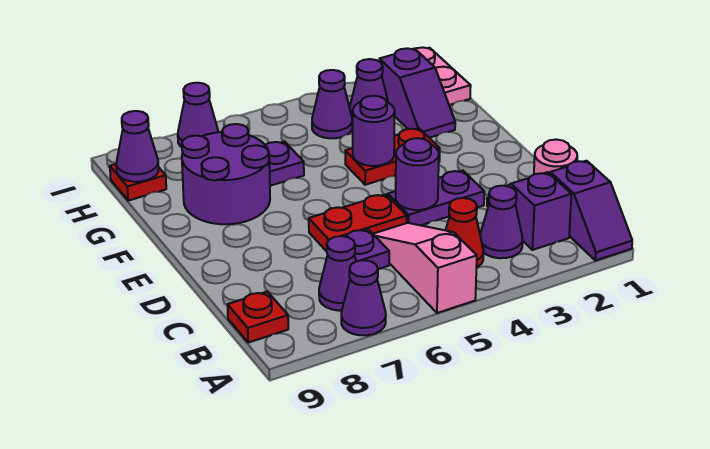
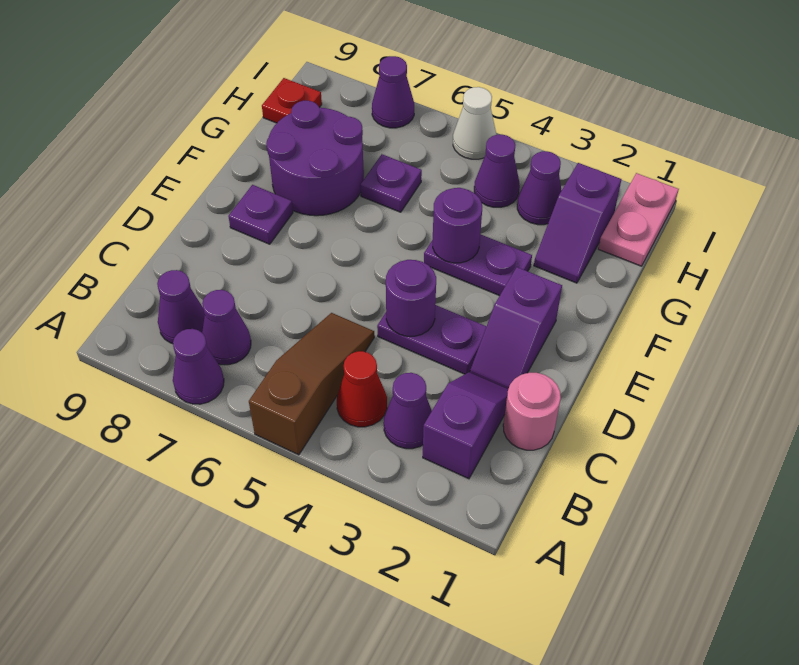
purple slope A1:B1 level 1 top B -> purple slope D2:E2 level 1 top E
pink slope A5:C5 level 1 top A -> brown slope A5:C5 level 1 top A
red plate B9 level 1 -> none
purple plate C6 level 1 -> purple plate E8 level 1
red plate D5:D6 level 1 -> none
red plate F3:F4 level 1 -> purple plate F3:F4 level 1
purple cone H9 level 2 -> purple cone B8 level 1
none -> white cone I5 level 1

